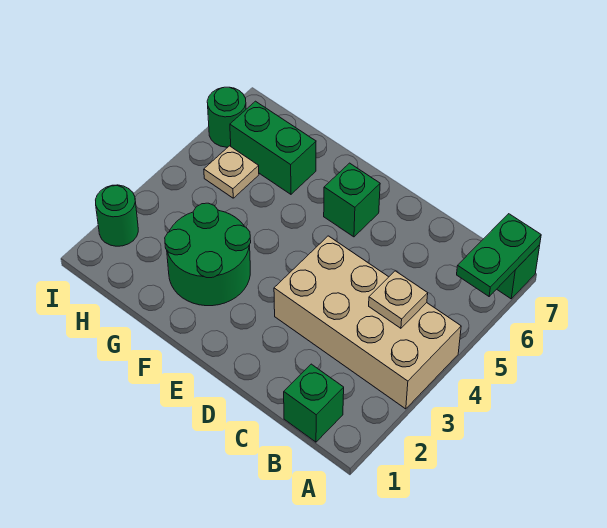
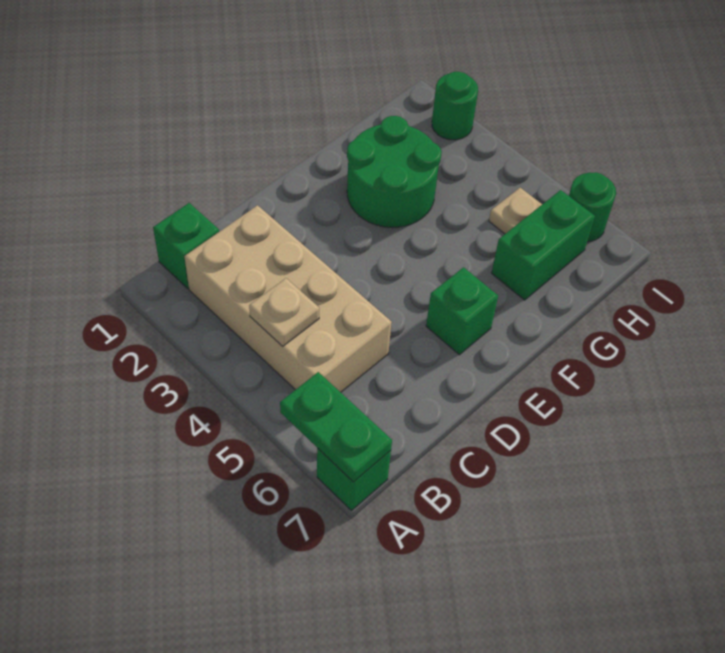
tan brick A3:D4 level 1 -> tan brick B2:C5 level 1

